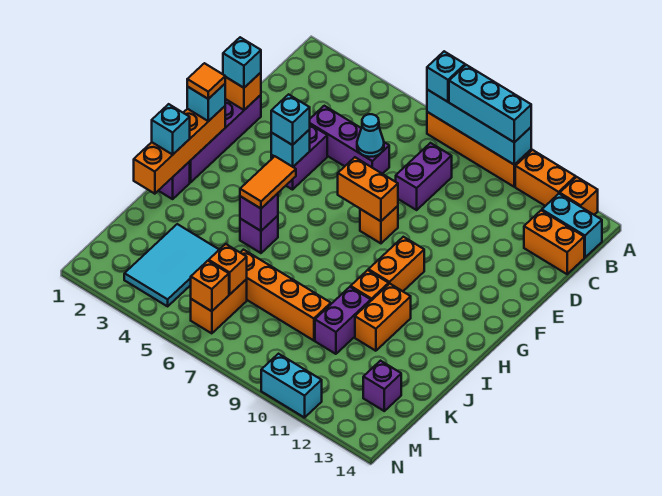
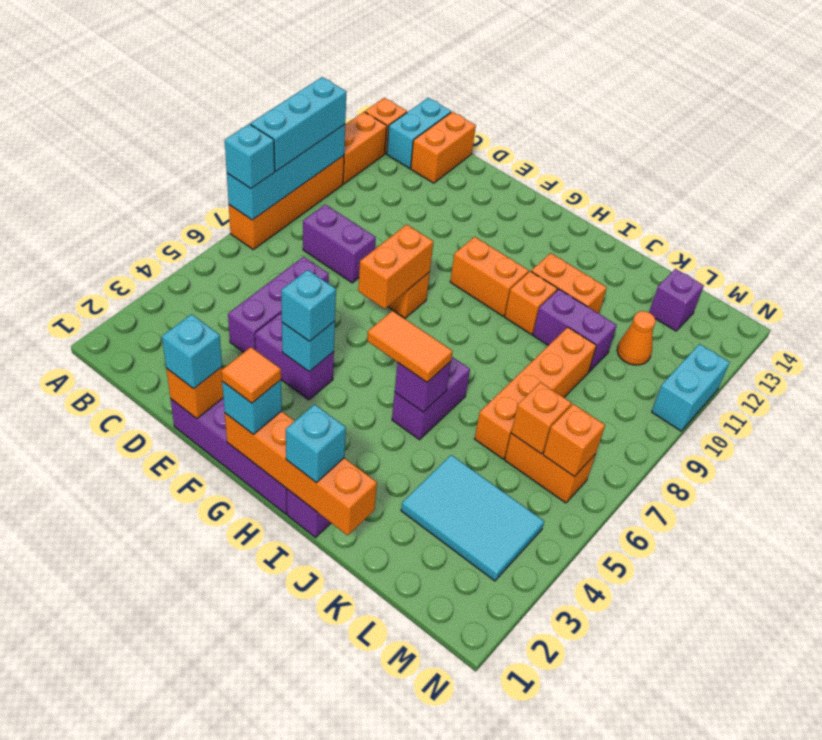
cyan cone D6 level 2 -> none
purple brick I5 level 1 -> purple brick I5:I6 level 1
none -> orange cone L11 level 1

